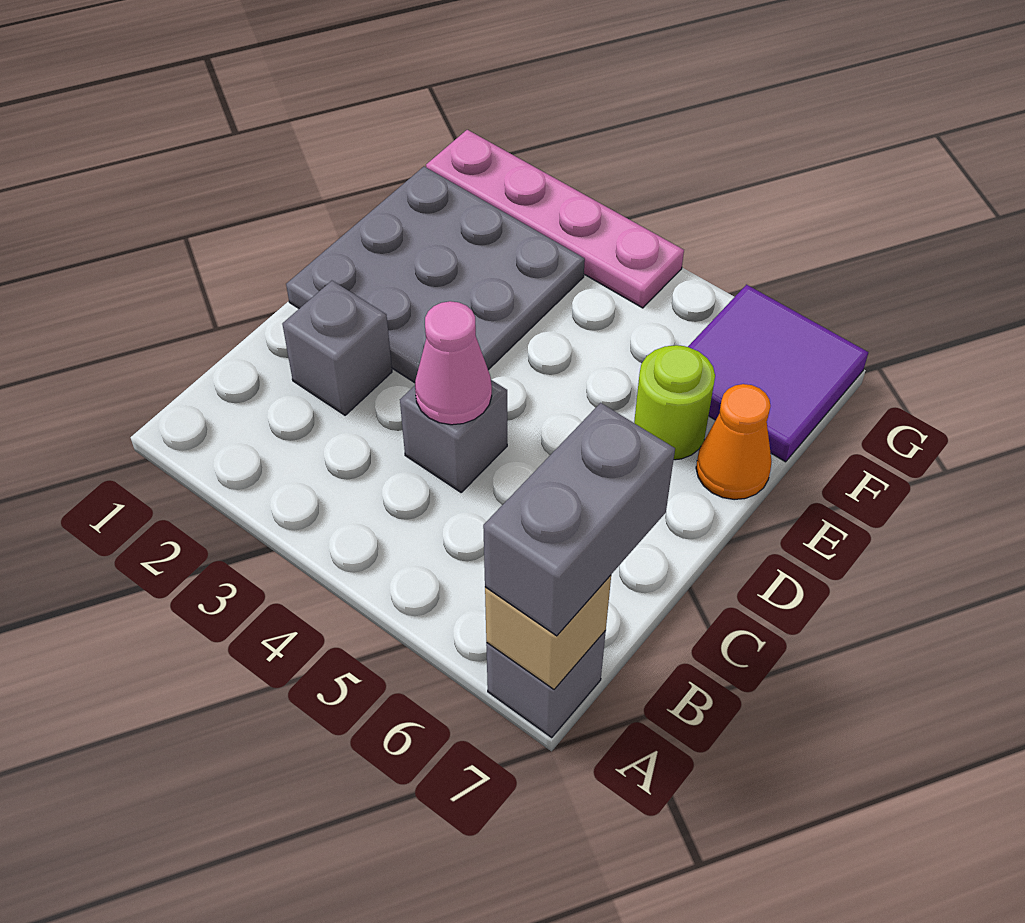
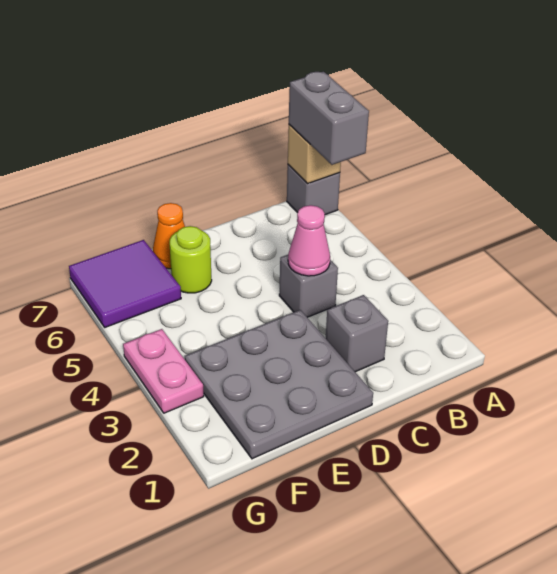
grey brick A7:B7 level 3 -> grey brick A6:A7 level 3
pink plate G1:G4 level 1 -> pink plate G3:G4 level 1

